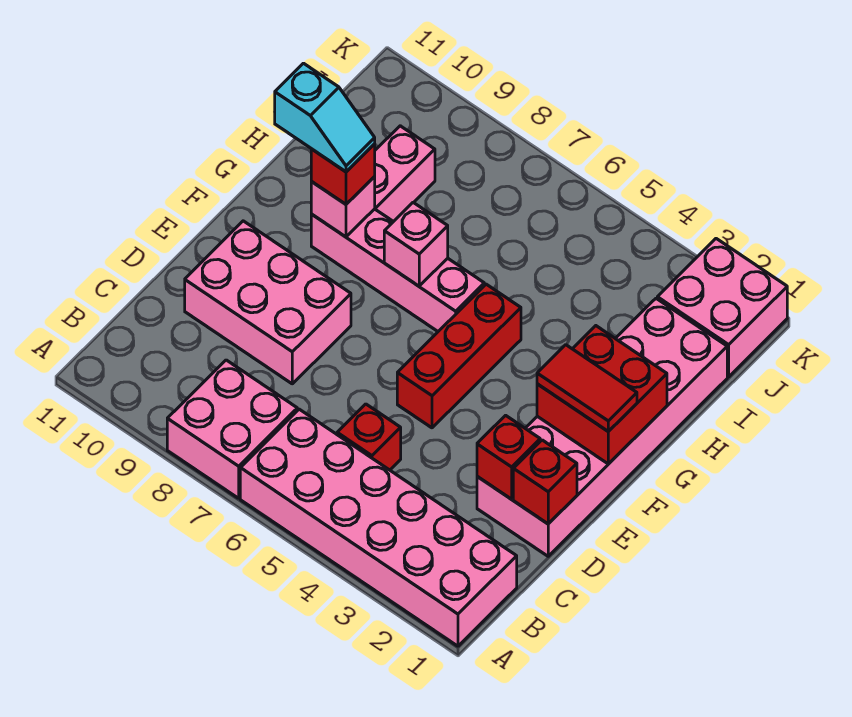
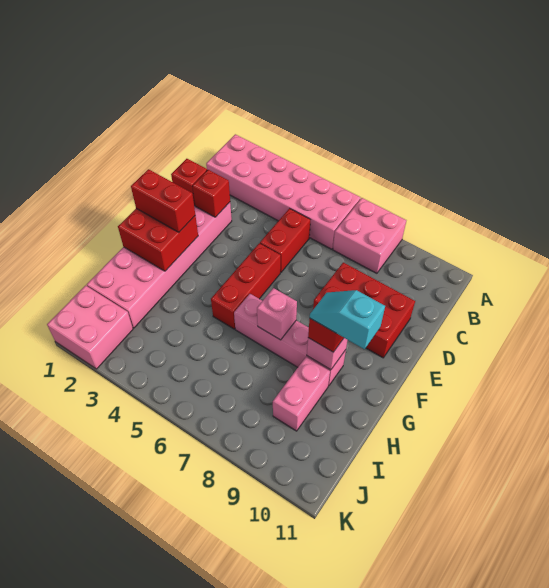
red brick C5 level 1 -> red brick C5:D5 level 1
pink brick D8:E10 level 1 -> red brick D8:E10 level 1
red tile F1:F2 level 3 -> red brick F1:F2 level 3

